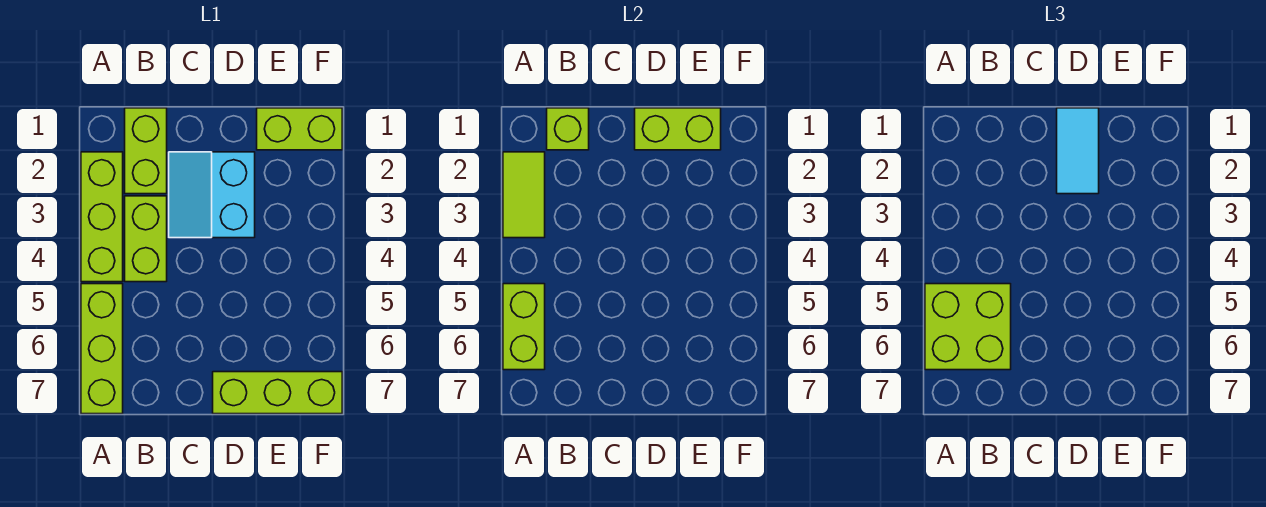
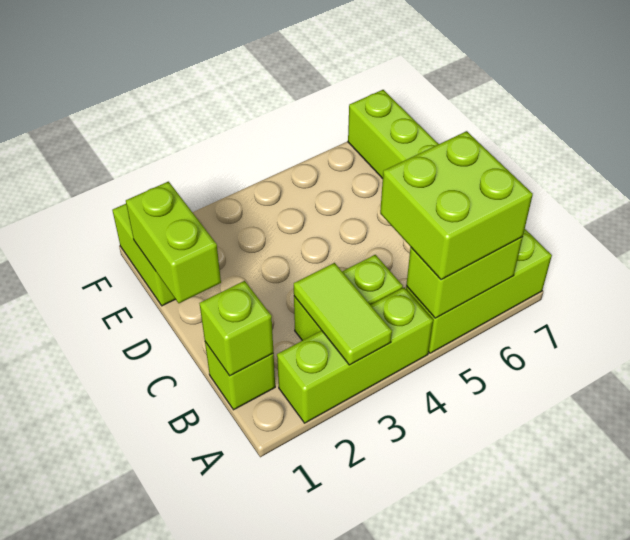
lime tile A2:A3 level 2 -> lime tile A3:B3 level 2
lime brick B1:B2 level 1 -> lime brick B1 level 1
cyan slope C2:D3 level 1 top D -> none
cyan tile D1:D2 level 3 -> none

